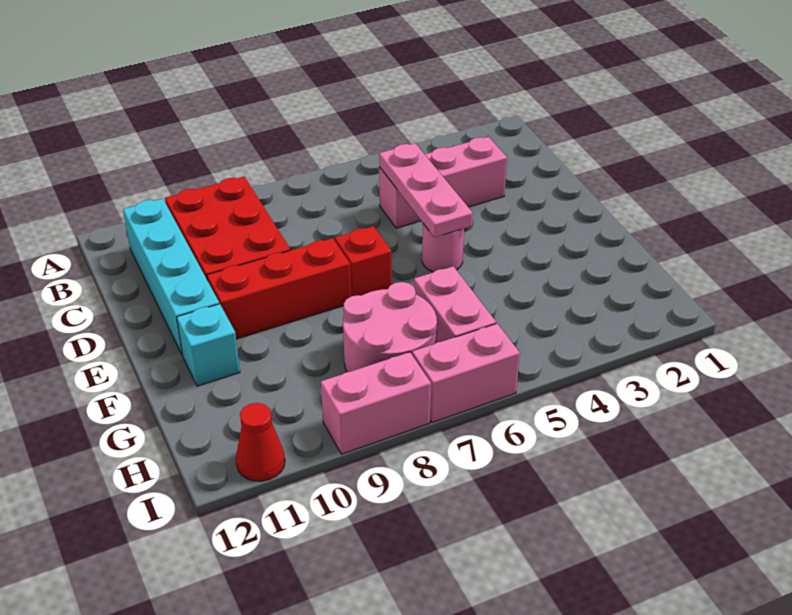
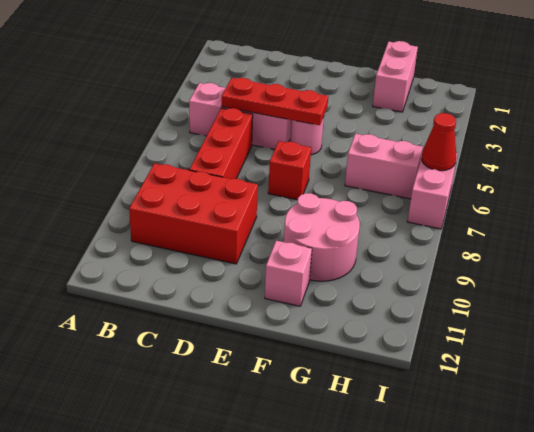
cyan brick B11:E11 level 1 -> none
pink brick C3:C5 level 1 -> pink brick B5:D5 level 1
pink plate C5:E5 level 2 -> red plate C5:E5 level 2
red brick E8:E10 level 1 -> red brick C6:C8 level 1
cyan brick F11 level 1 -> pink brick F11 level 1
pink round brick G7:H8 level 1 -> pink round brick F9:G10 level 1
pink brick I8:I9 level 1 -> pink brick G1:G2 level 1
red cone I11 level 1 -> red cone I6 level 2

